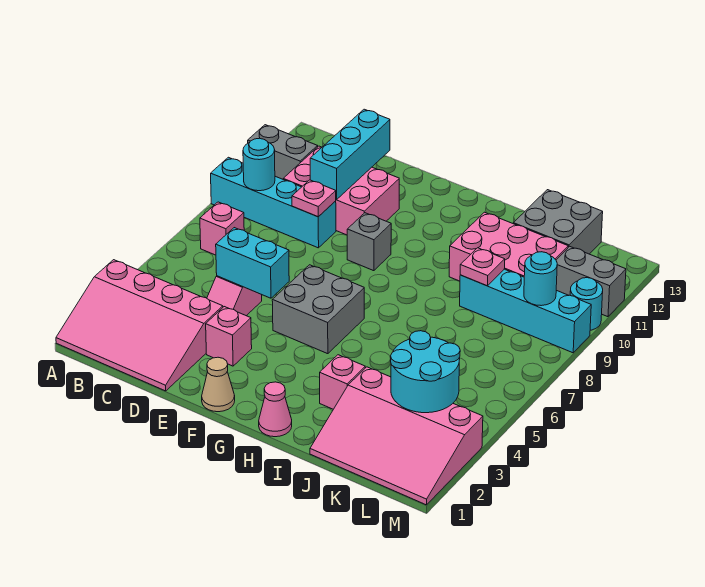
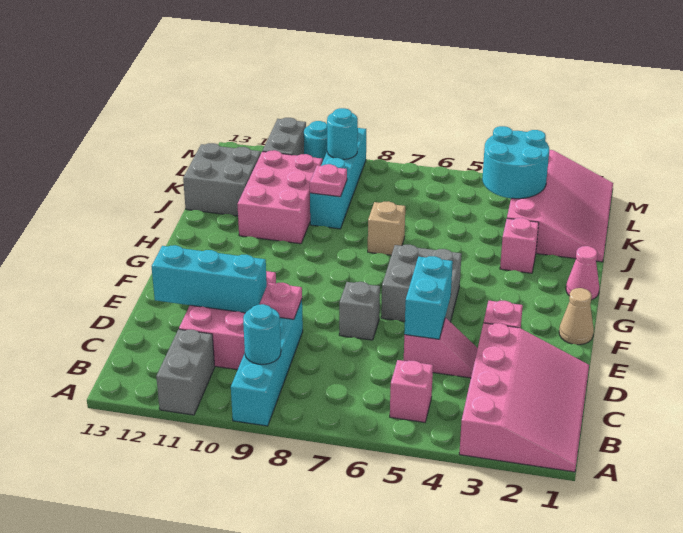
pink brick B7 level 1 -> pink brick B5 level 1
grey brick F9 level 1 -> grey brick E7 level 1
none -> tan brick I7 level 1

